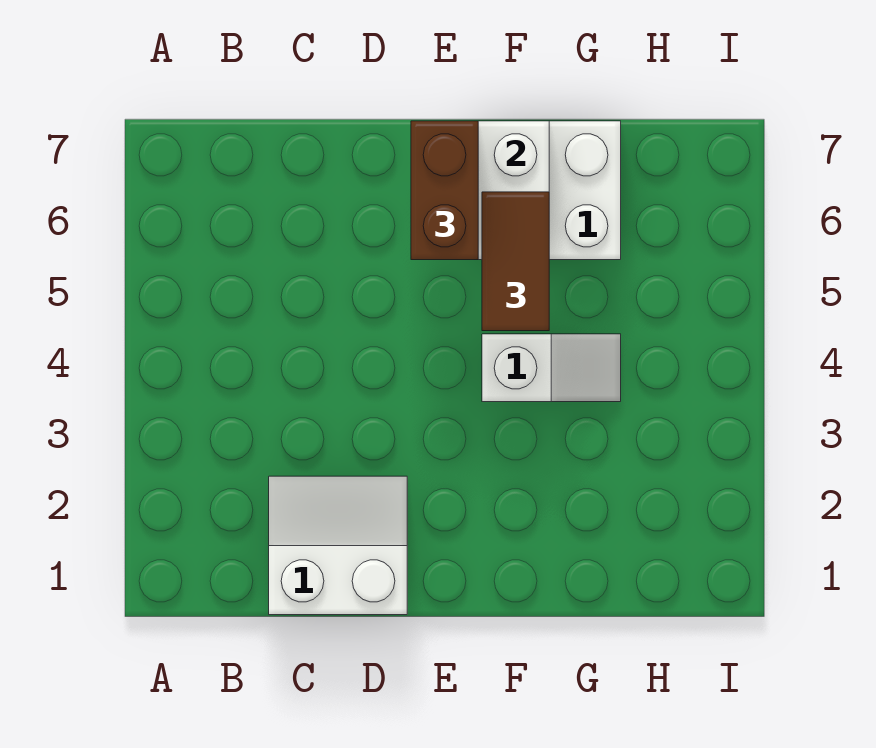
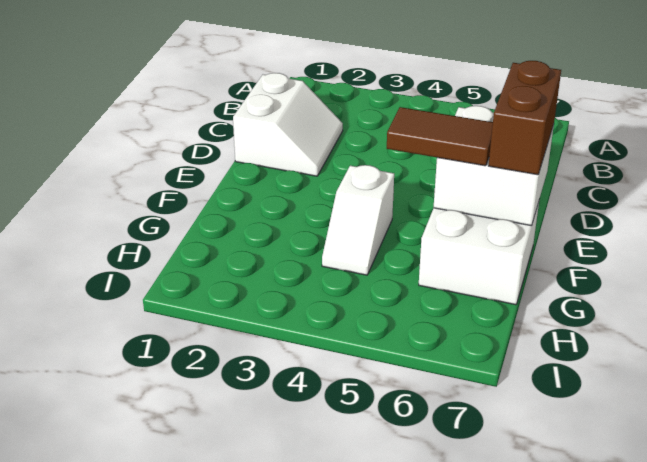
brown brick E6:E7 level 3 -> brown brick E7:F7 level 3

